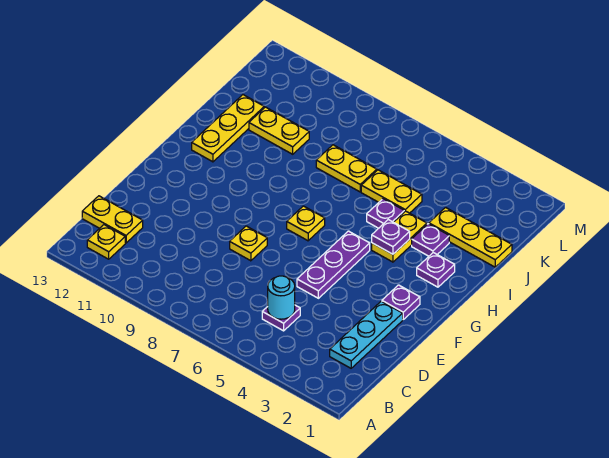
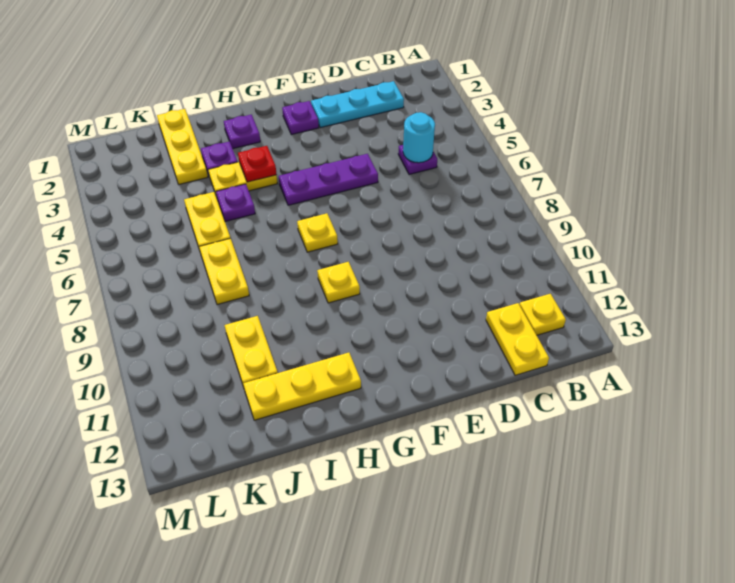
yellow plate E8 level 1 -> yellow plate G9 level 1
purple plate H4 level 2 -> red plate H4 level 2

